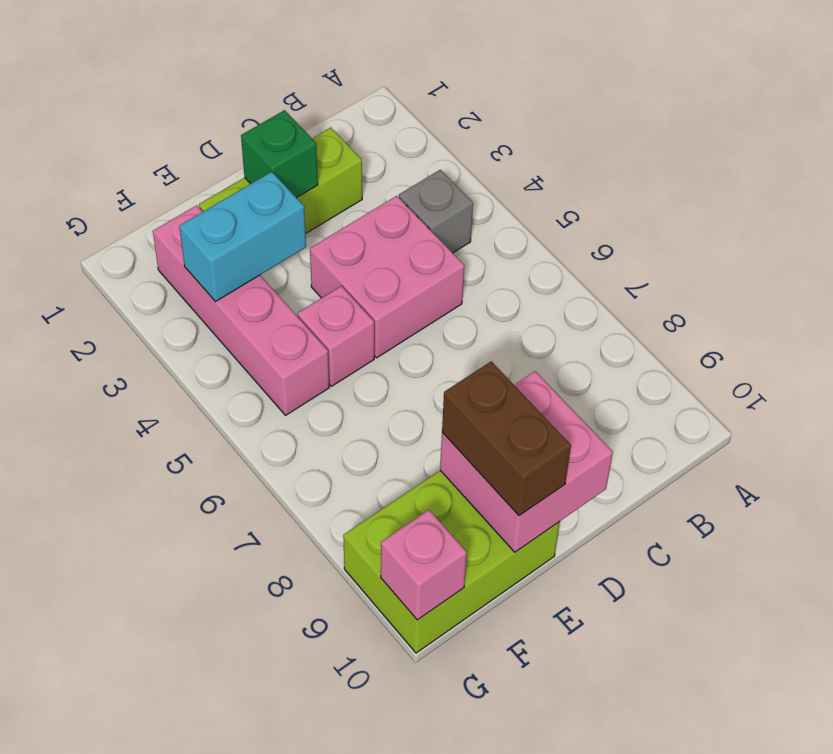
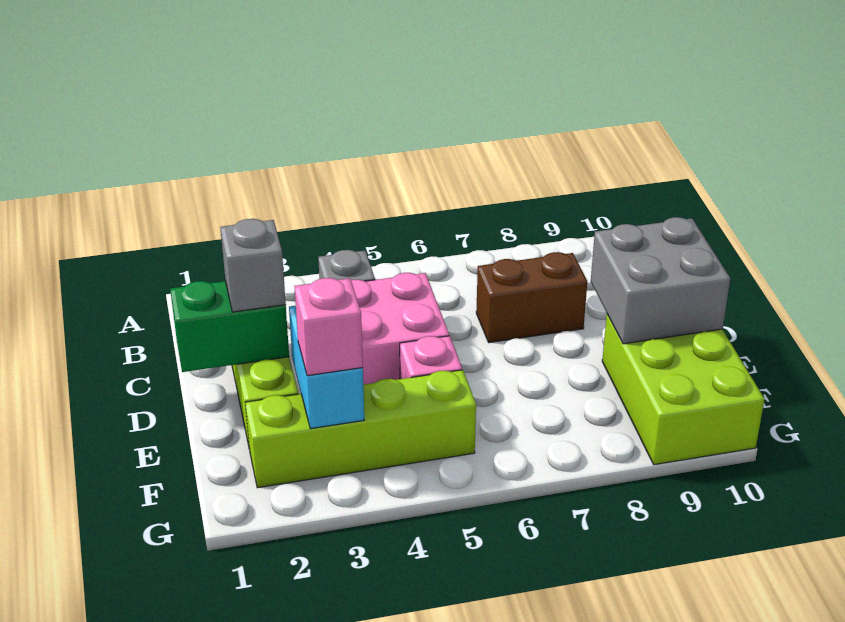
green brick D2 level 2 -> green brick D1:D2 level 2
none -> grey brick D2 level 3
pink brick D9:E10 level 2 -> grey brick D9:E10 level 2
brown brick E9:E10 level 3 -> brown brick C7:C8 level 1
pink brick F2:F5 level 1 -> lime brick F2:F5 level 1
pink brick G10 level 2 -> pink brick F3 level 3

